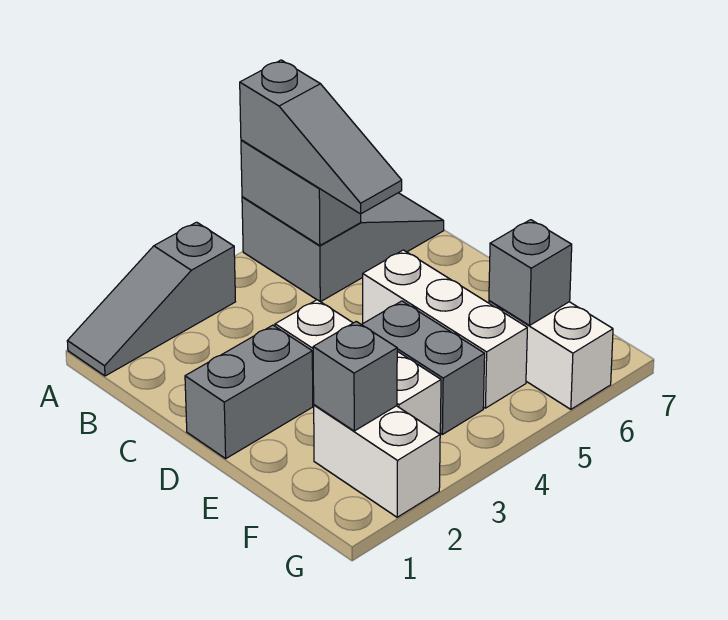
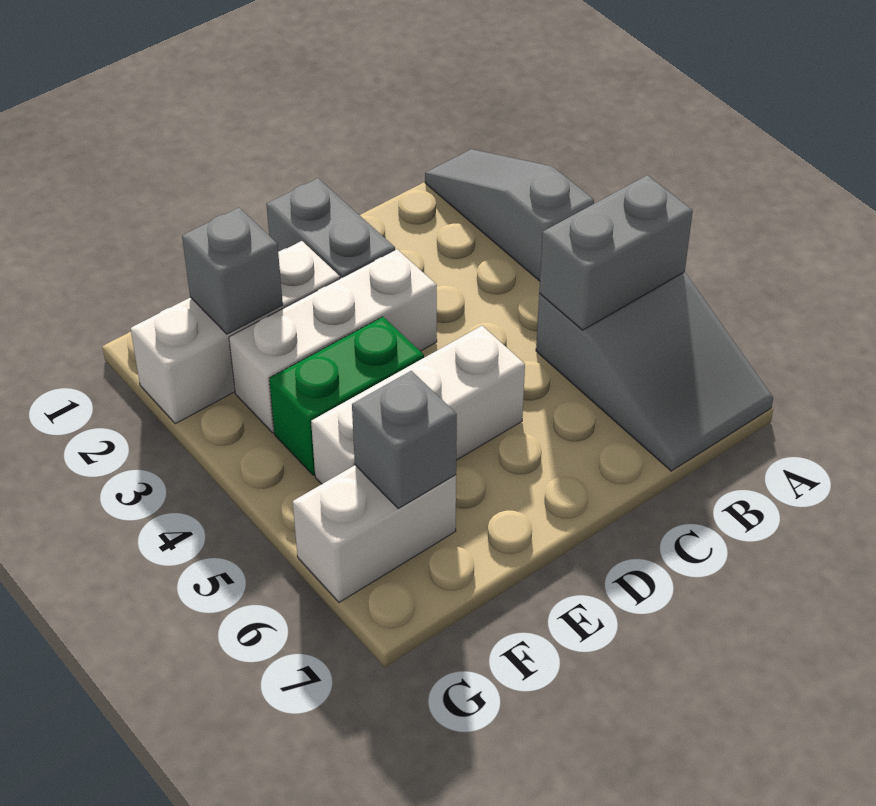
grey slope A5:C5 level 3 top A -> none
grey brick E4:F4 level 1 -> green brick E4:F4 level 1
white brick F2:G2 level 1 -> white brick E2:G2 level 1

